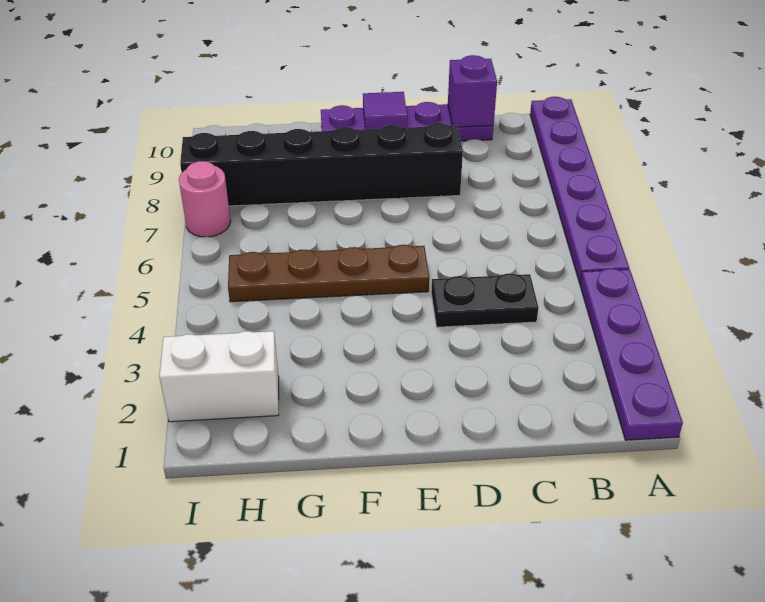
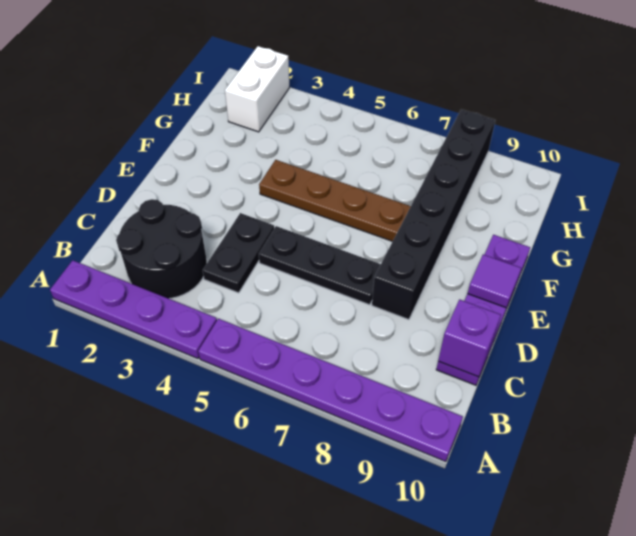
none -> black round brick B2:C3 level 1
none -> black plate D5:D7 level 1
brown plate E5:H5 level 1 -> brown plate F4:F7 level 1
pink round brick I7 level 1 -> none

